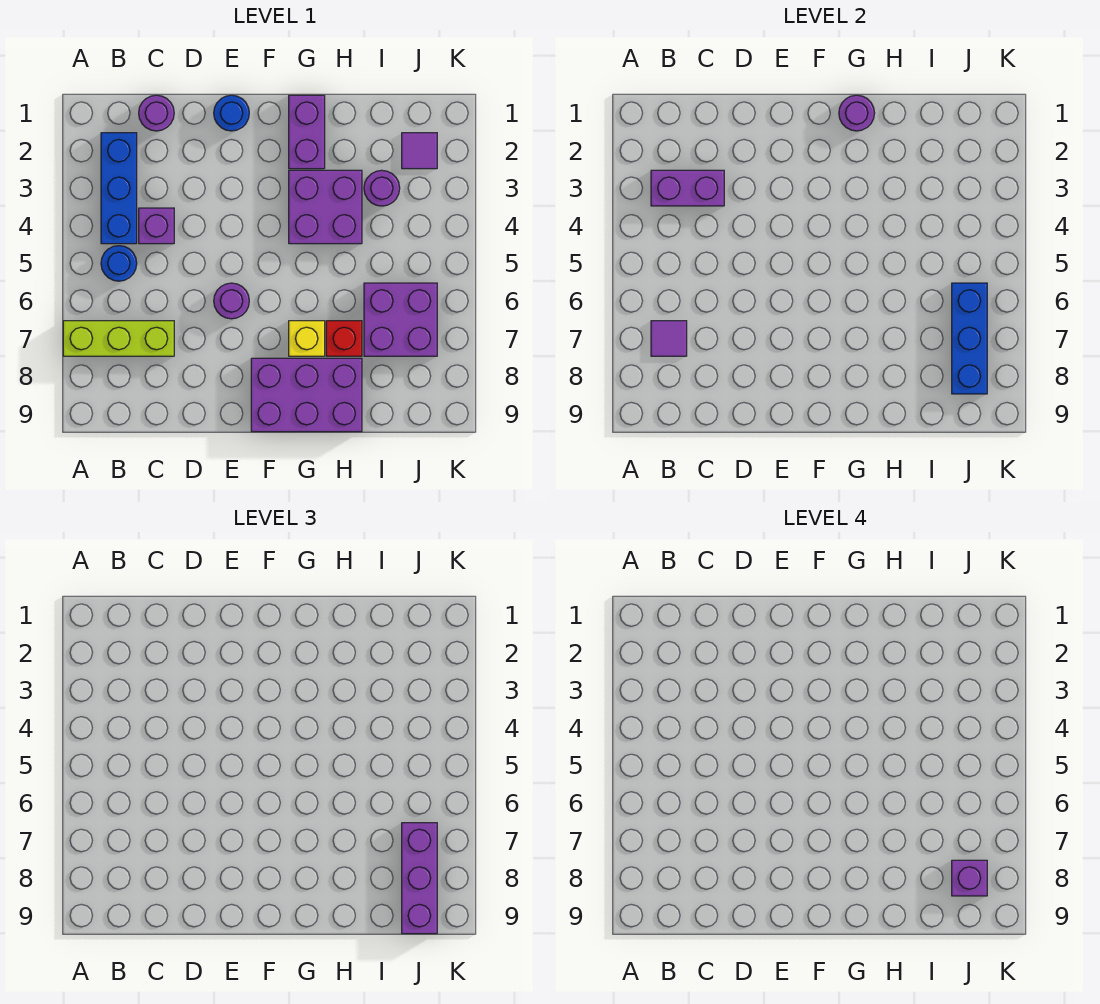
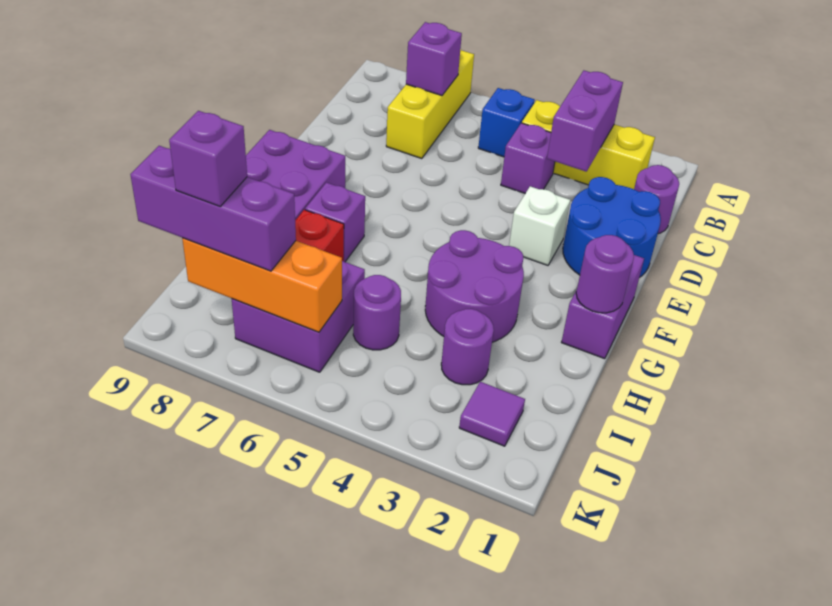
lime brick A7:C7 level 1 -> yellow brick A7:C7 level 1
blue brick B2:B4 level 1 -> yellow brick B2:B4 level 1
blue round brick B5 level 1 -> blue brick B5 level 1
purple tile B7 level 2 -> purple brick B7 level 2
blue round brick E1 level 1 -> blue round brick D1:E2 level 1
none -> white brick E3 level 1
purple round brick E6 level 1 -> purple round brick I5 level 1
purple brick G1:G2 level 1 -> purple brick F1:G1 level 1
purple brick G3:H4 level 1 -> purple round brick G3:H4 level 1
yellow brick G7 level 1 -> purple brick G7 level 1
blue brick J6:J8 level 2 -> orange brick J6:J8 level 2

